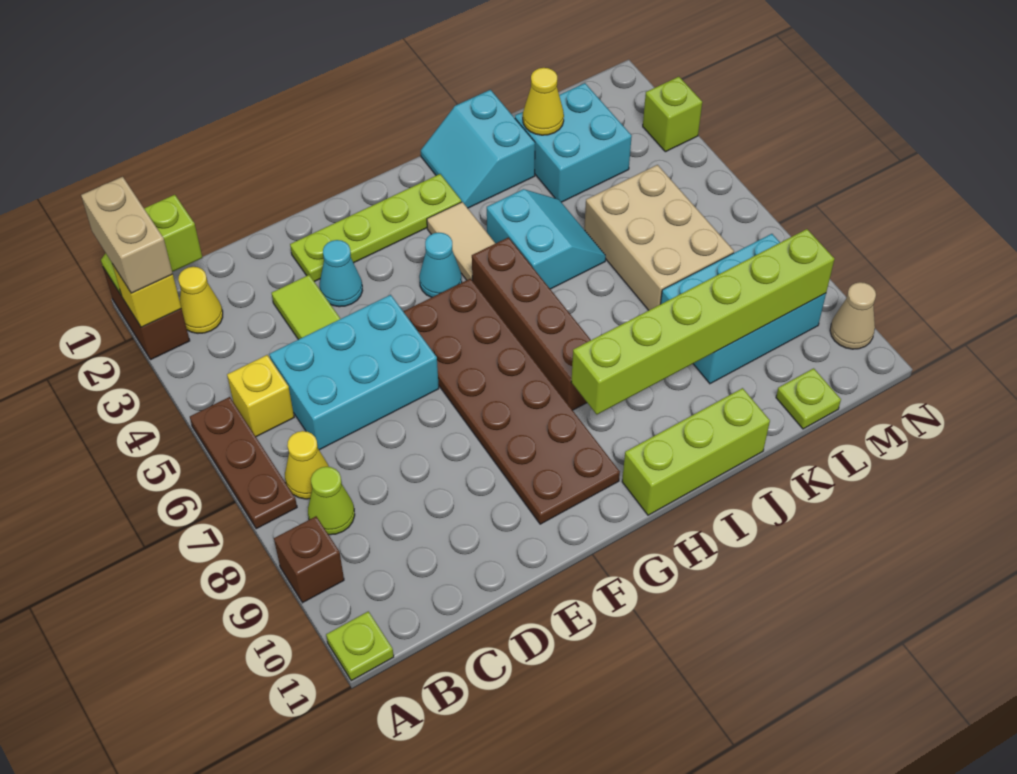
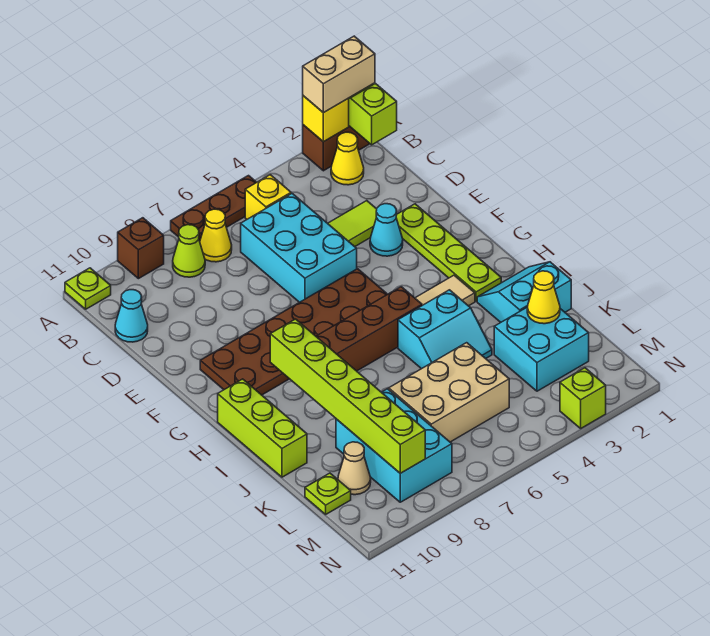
cyan cone G4 level 1 -> cyan cone C11 level 1
tan cone N10 level 1 -> tan cone L10 level 1

